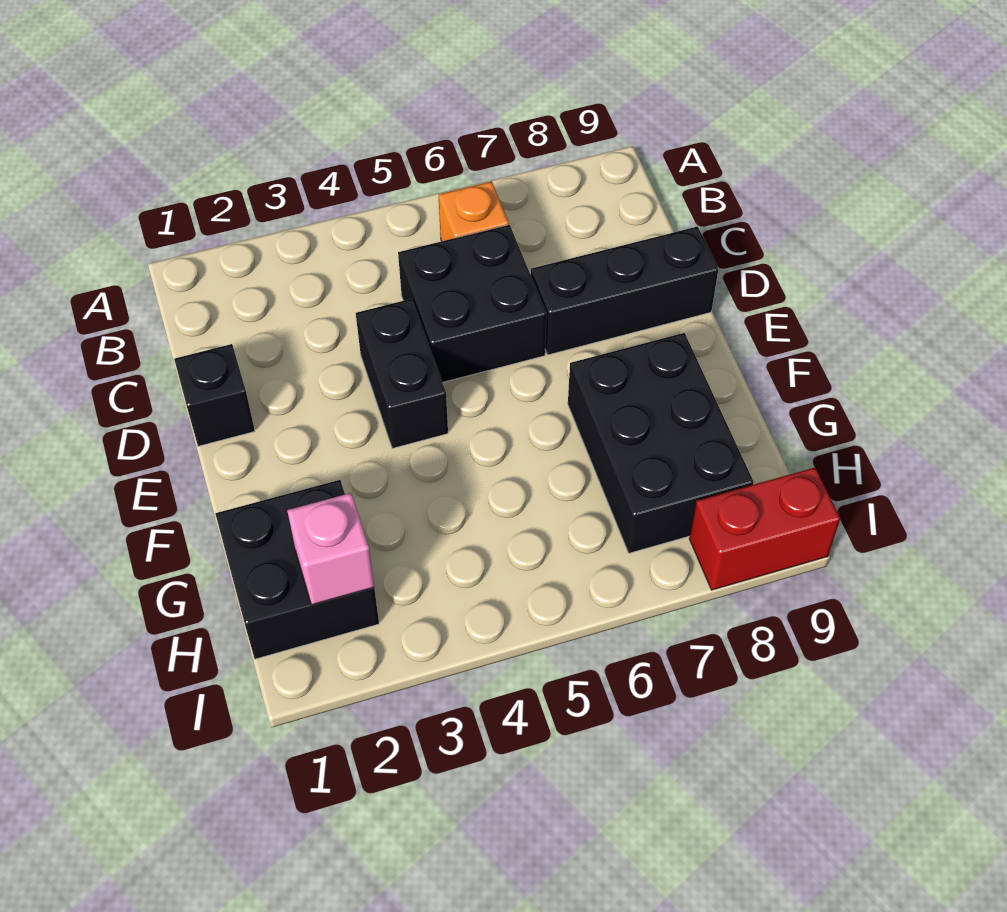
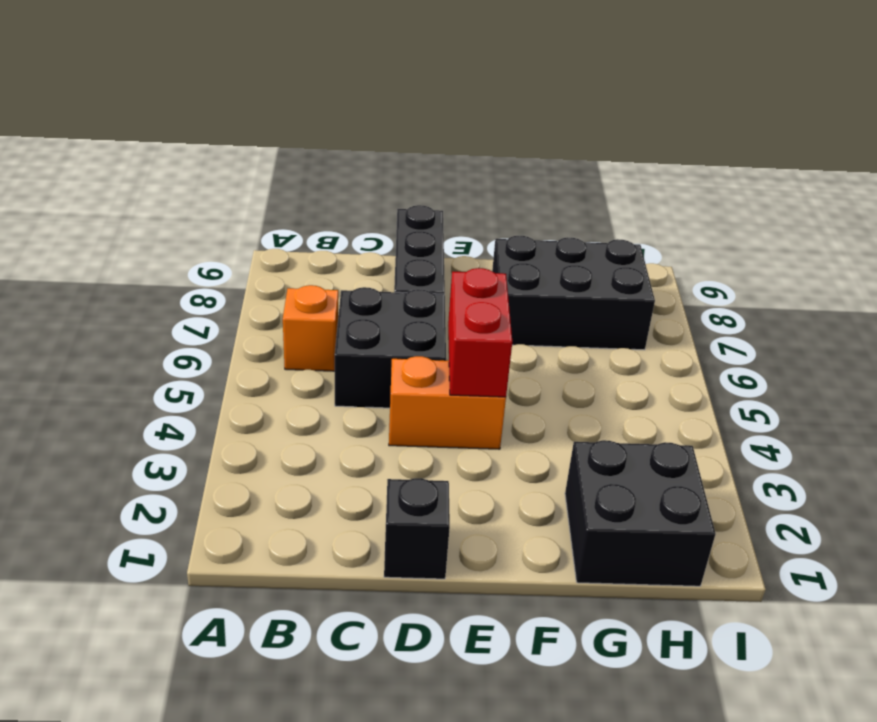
black brick D4:E4 level 1 -> orange brick D4:E4 level 1
pink brick H2 level 2 -> none
red brick I8:I9 level 1 -> red brick E4:E5 level 2

